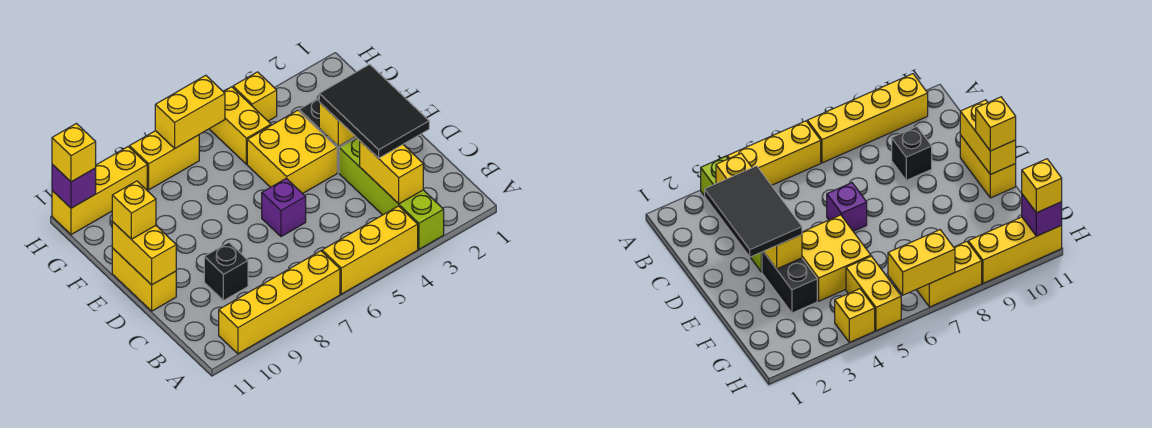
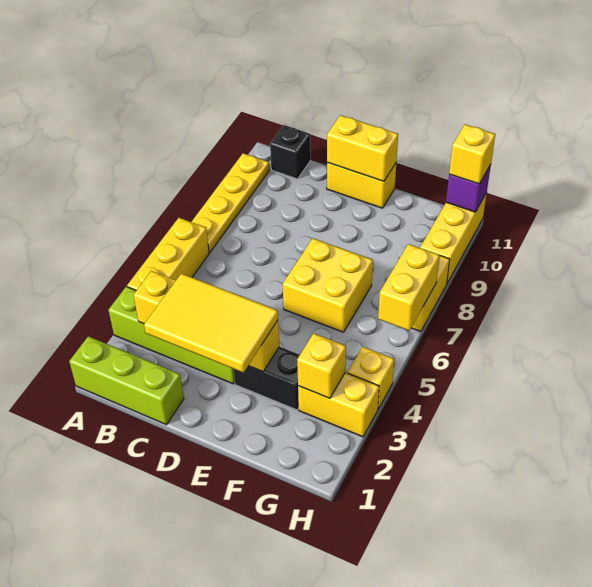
none -> lime brick A1:C1 level 1
yellow brick A7:A10 level 1 -> yellow plate A7:A10 level 1
black tile C2:E3 level 3 -> yellow tile C2:E3 level 3
black brick C9 level 1 -> black brick B11 level 1
purple brick D6 level 1 -> none
yellow brick E4:F5 level 1 -> yellow brick E6:F7 level 1
yellow brick E11 level 3 -> yellow brick G3 level 2
yellow brick G5:H5 level 1 -> yellow brick G3:H3 level 1

